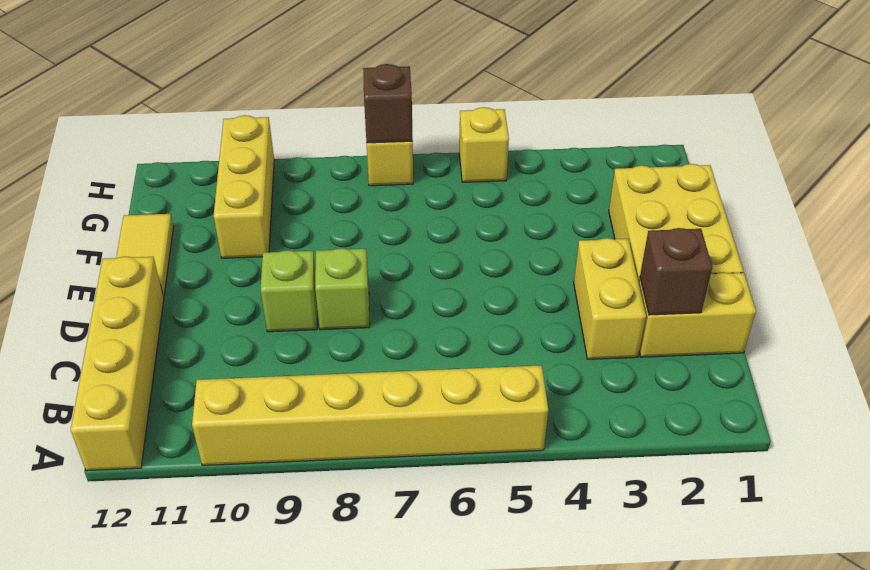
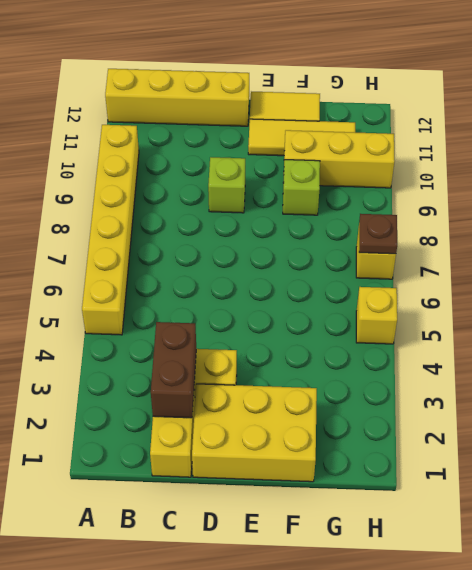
brown brick C2 level 2 -> brown brick C2:C3 level 2
lime brick D8 level 1 -> lime brick F9 level 1
none -> yellow tile E11:G11 level 1
brown brick H7 level 2 -> brown plate H7 level 2

